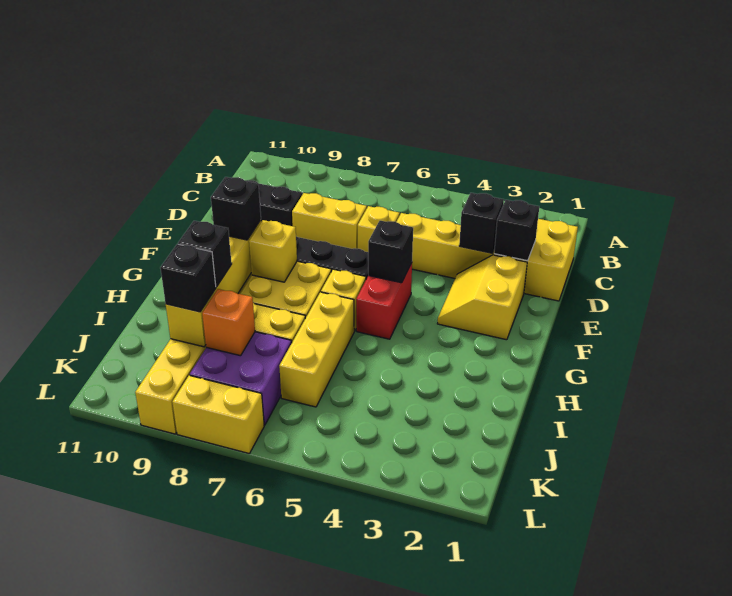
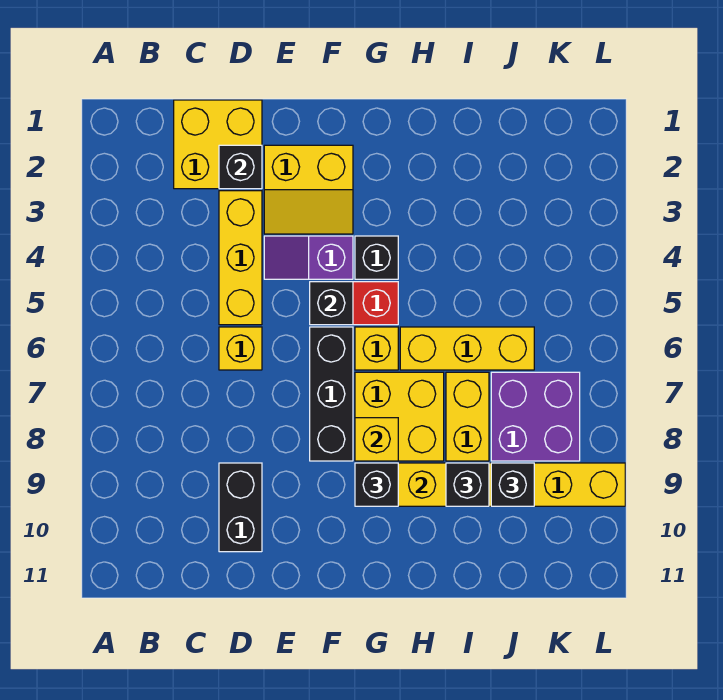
black brick D3 level 2 -> black brick G4 level 1
yellow brick D7:D8 level 1 -> none
none -> purple slope E4:F4 level 1 top F
orange brick J8 level 2 -> none
yellow brick L7:L8 level 1 -> none

